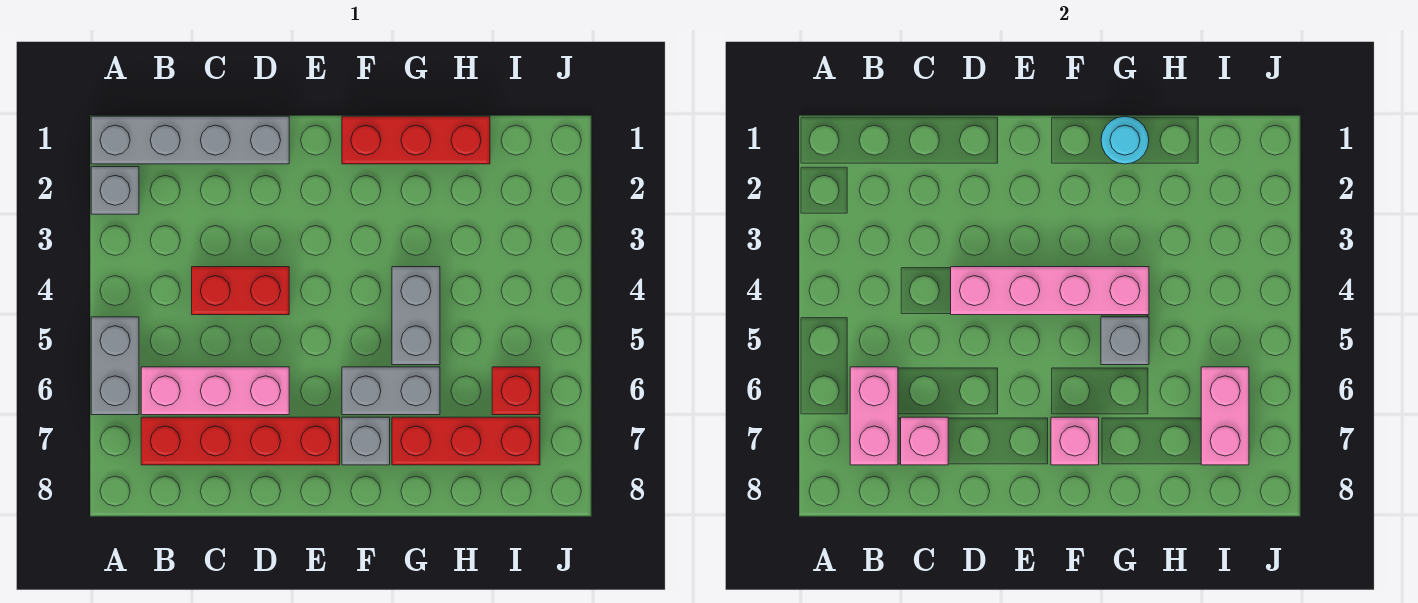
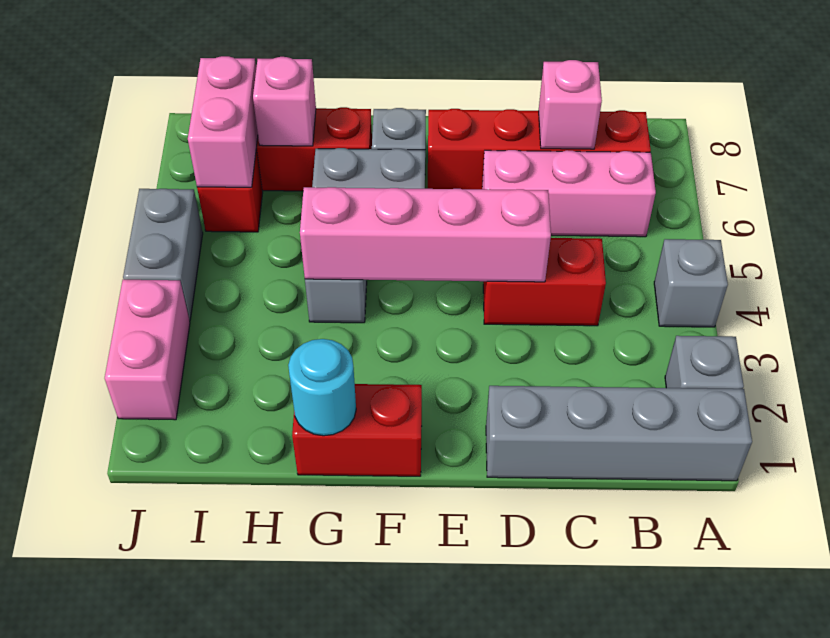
grey brick A5:A6 level 1 -> grey brick J4:J5 level 1
pink brick B6:B7 level 2 -> pink brick J2:J3 level 1
red brick F1:H1 level 1 -> red brick F1:G1 level 1
pink brick F7 level 2 -> pink brick H7 level 2
grey brick G5 level 2 -> grey brick A4 level 1

